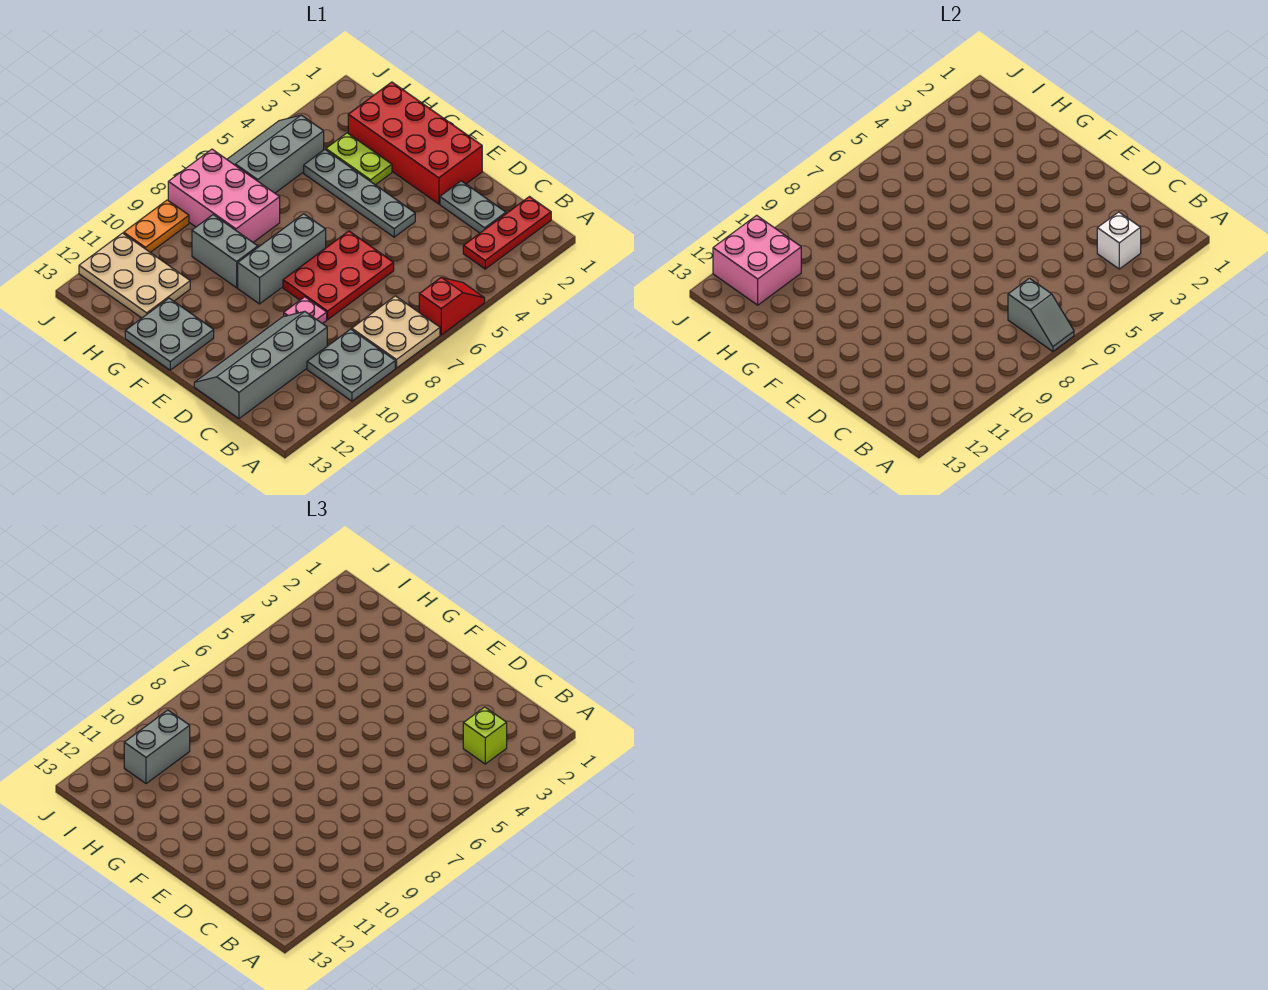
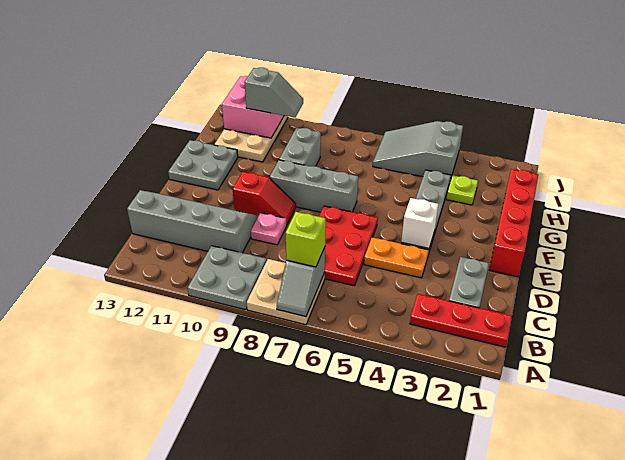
red slope A5:A6 level 1 top 6 -> red slope E9:E10 level 1 top 10
white brick B3 level 2 -> white brick E4 level 2
lime brick B3 level 3 -> lime brick B7 level 3
red plate D6:E8 level 1 -> red plate C6:E7 level 1
red brick E1:H2 level 1 -> red brick E1:H1 level 1
lime plate G3:H3 level 1 -> lime plate H3 level 1
pink brick H7:J8 level 1 -> none
grey slope I4:J6 level 1 top I -> grey slope I4:J6 level 1 top 4
grey brick I10:I11 level 3 -> grey slope I10:I11 level 3 top 11
orange plate J9:J10 level 1 -> orange plate D4:D5 level 1

